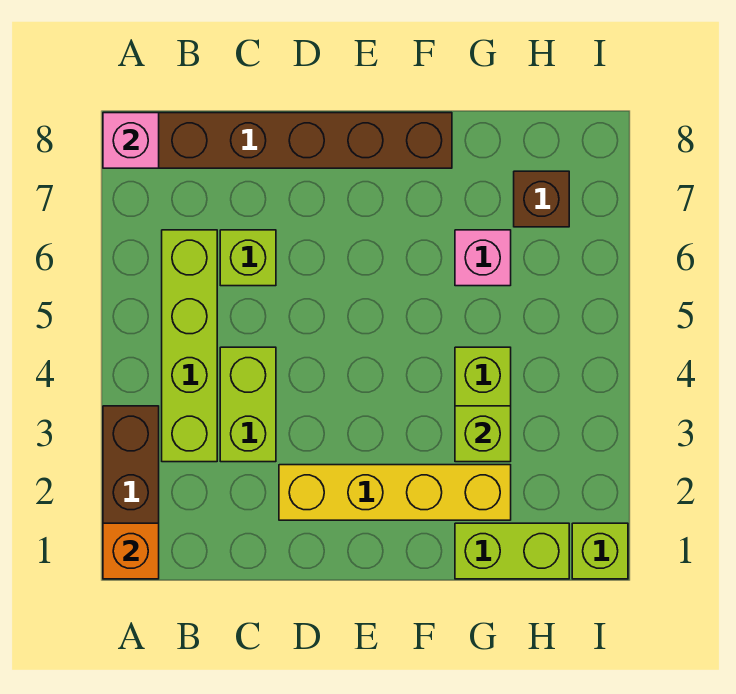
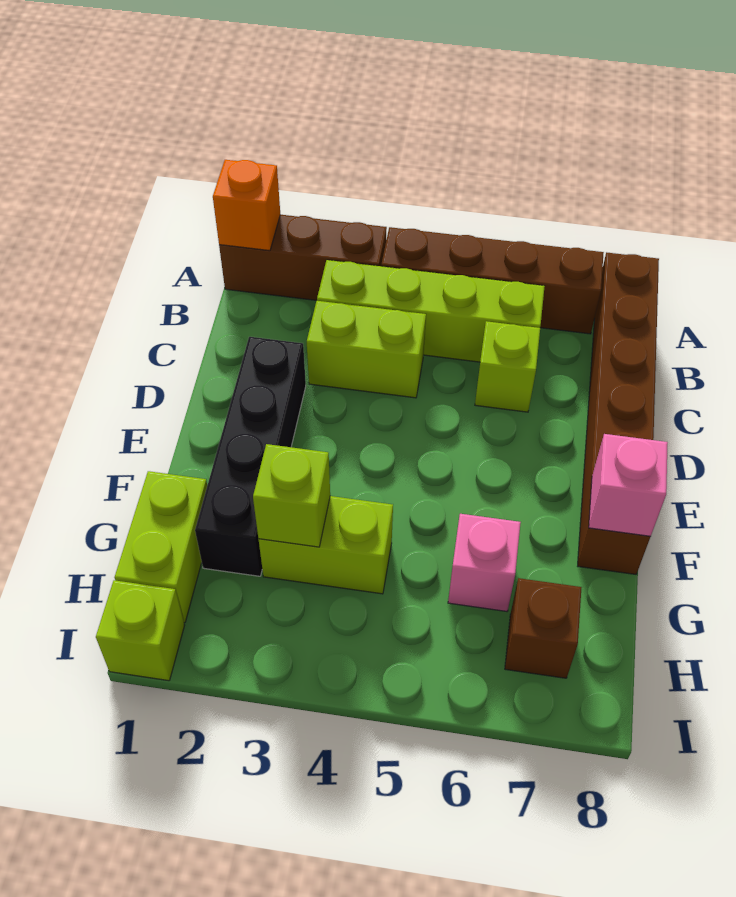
none -> brown brick A4:A7 level 1
pink brick A8 level 2 -> pink brick F8 level 2
yellow brick D2:G2 level 1 -> black brick D2:G2 level 1

